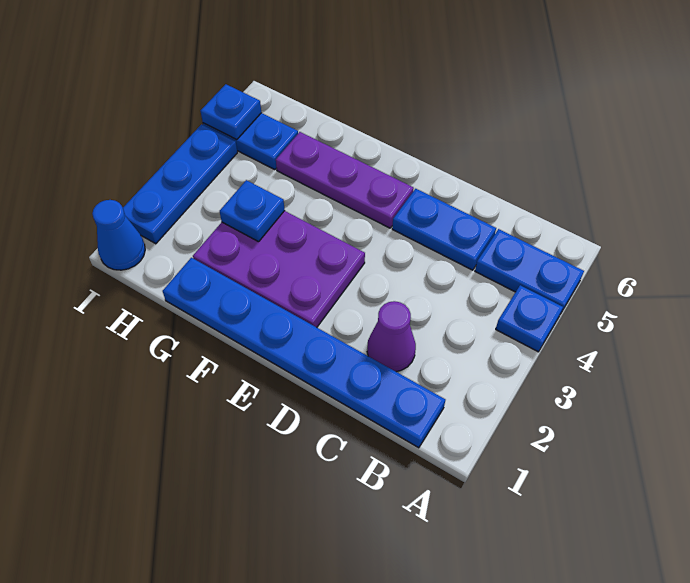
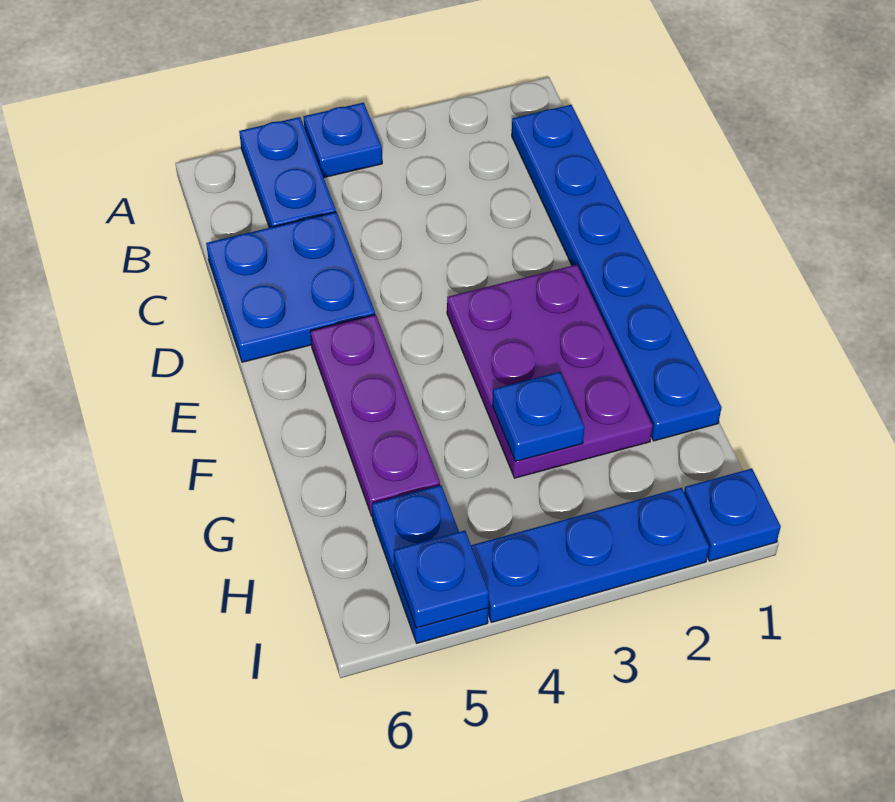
purple cone C2 level 1 -> none
blue plate C5:D5 level 1 -> blue plate C5:D6 level 1
blue cone I1 level 1 -> blue plate I1 level 1

